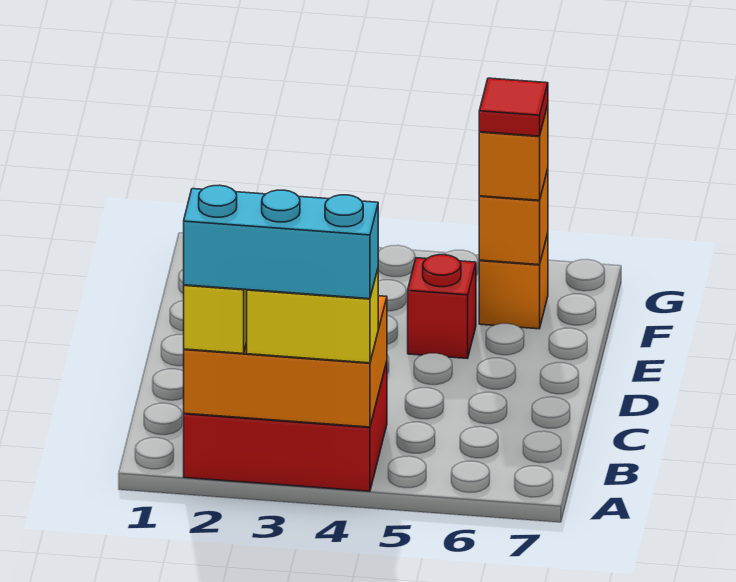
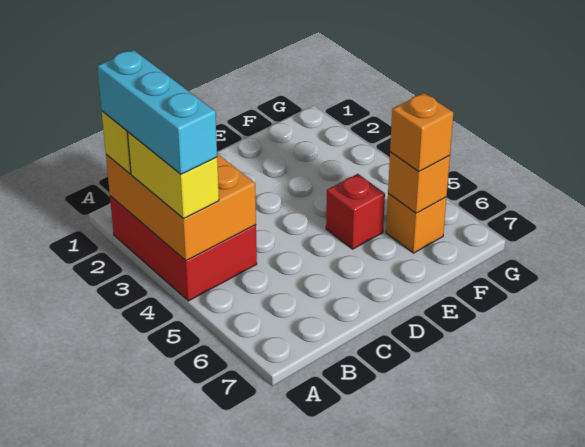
red tile F6 level 4 -> none

